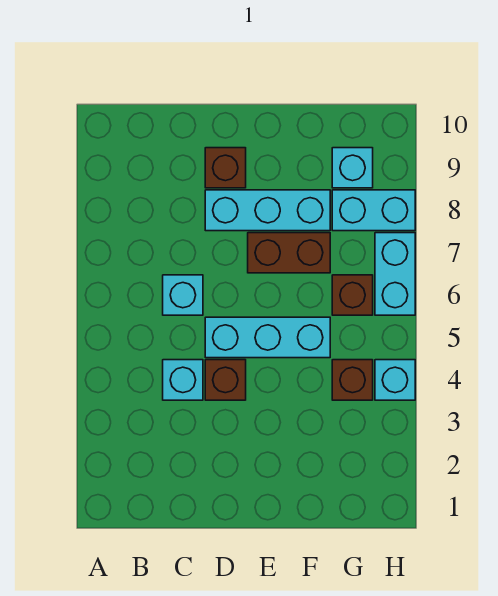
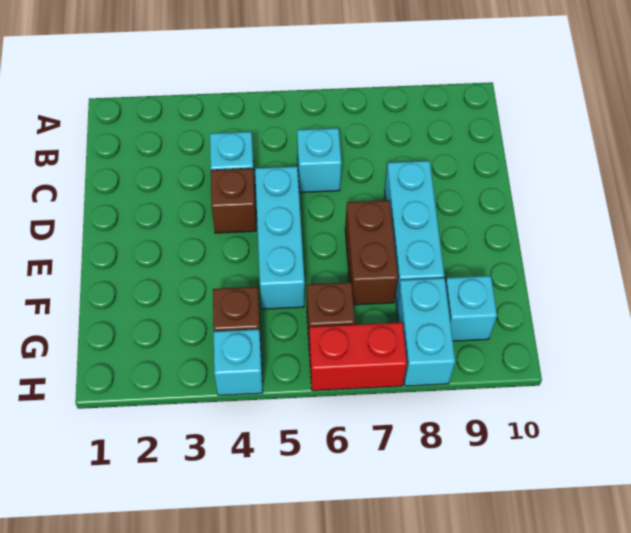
brown brick D9 level 1 -> none
cyan brick H6:H7 level 1 -> red brick H6:H7 level 1

